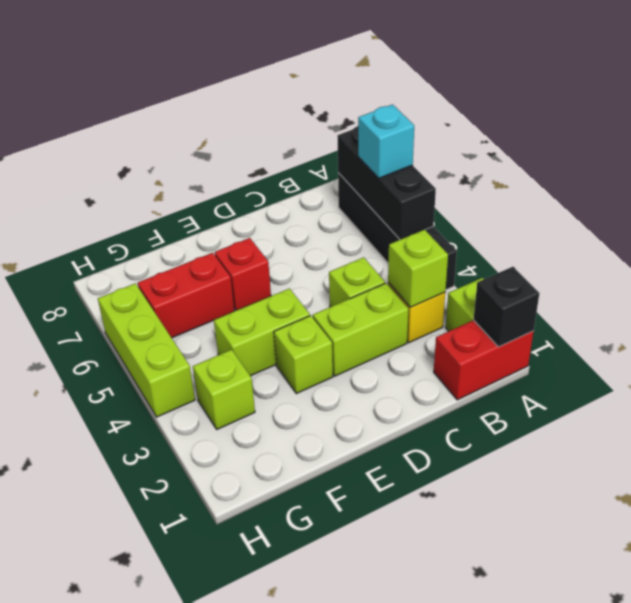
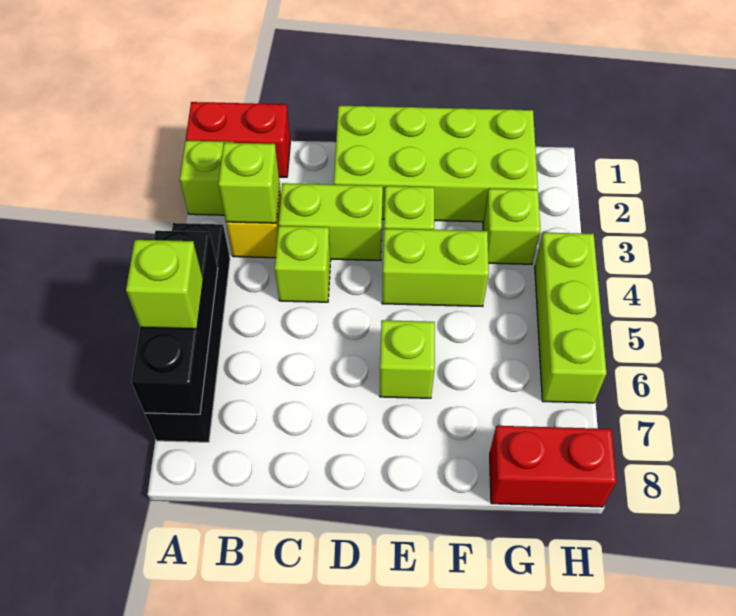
black brick A1 level 2 -> none
cyan brick A6 level 3 -> lime brick A6 level 3
none -> lime brick D1:G2 level 1
red brick E6 level 1 -> lime brick E6 level 1
red brick F6:G6 level 1 -> red brick G8:H8 level 1

